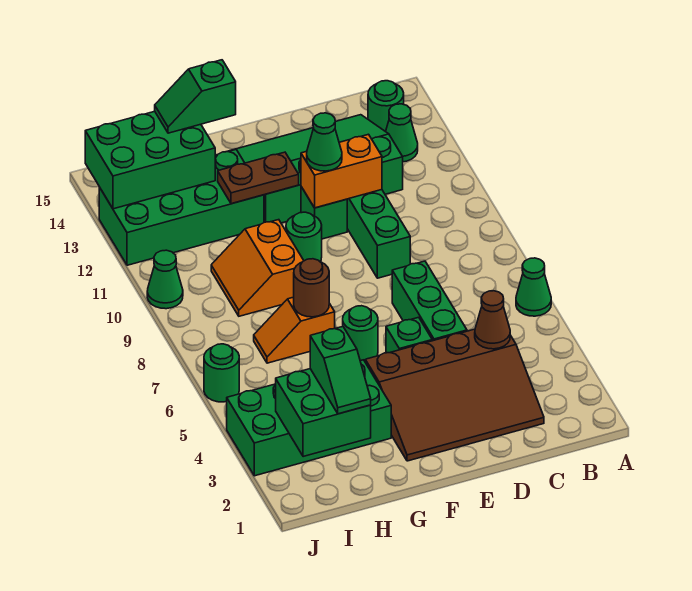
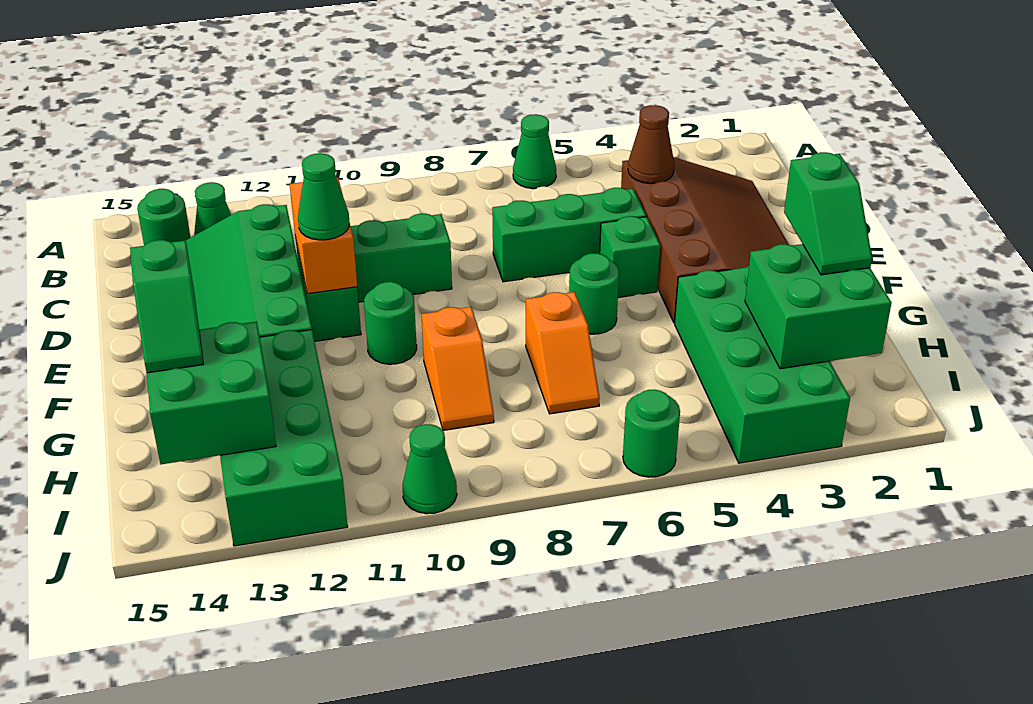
brown plate F12:G12 level 2 -> none
brown round brick G7 level 2 -> none
orange slope G9:H10 level 1 top G -> orange slope G9:H9 level 1 top G
green slope H2:H3 level 3 top 3 -> green slope G2:H2 level 3 top G
green brick H13:J14 level 2 -> green brick H13:I14 level 2

